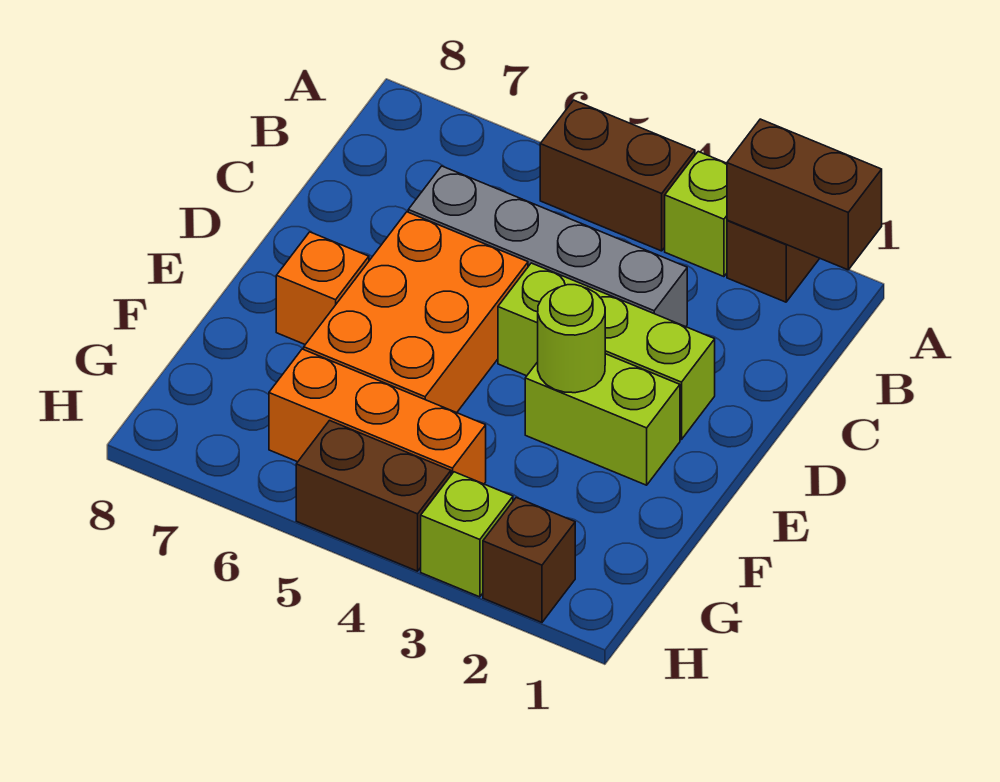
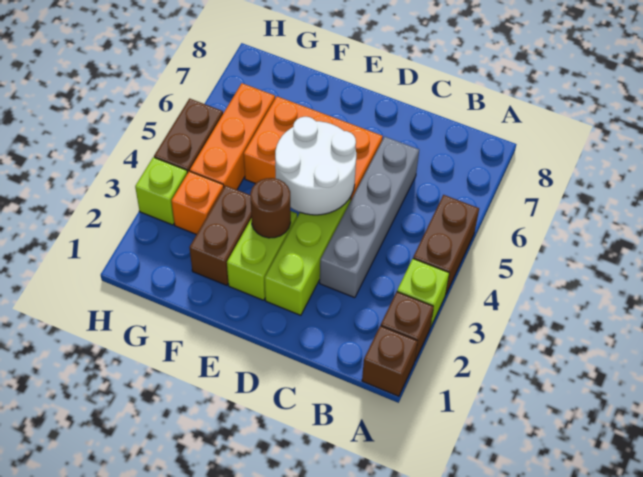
brown brick A1:A2 level 2 -> brown brick F2:F3 level 1
none -> white round brick D4:E5 level 2
lime round brick E3 level 2 -> brown round brick E3 level 2
orange brick E7 level 1 -> orange brick G3 level 1
brown brick H2 level 1 -> brown brick A1 level 1

